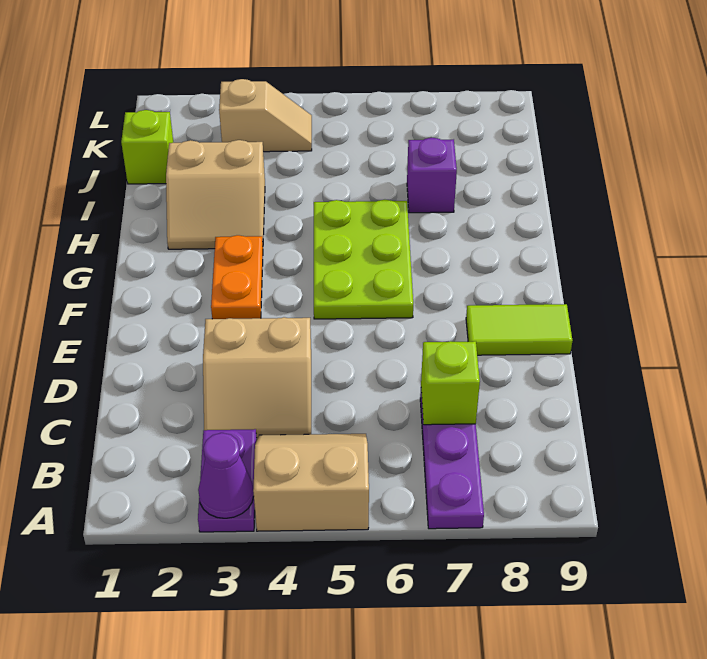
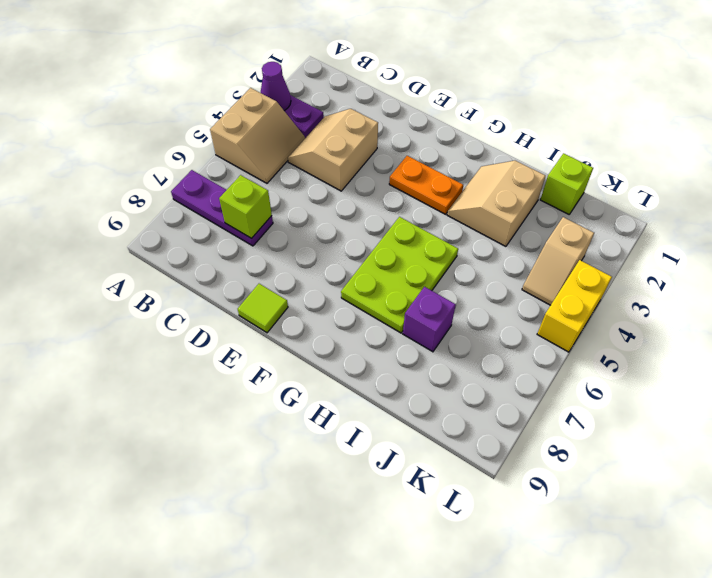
lime tile E8:E9 level 1 -> lime tile E9 level 1
lime plate F5:H6 level 1 -> lime plate G5:H7 level 1
none -> yellow brick L4:L5 level 1

